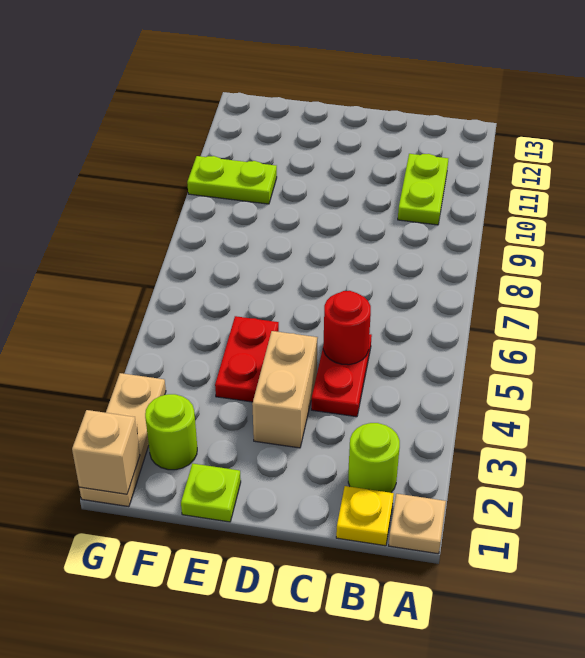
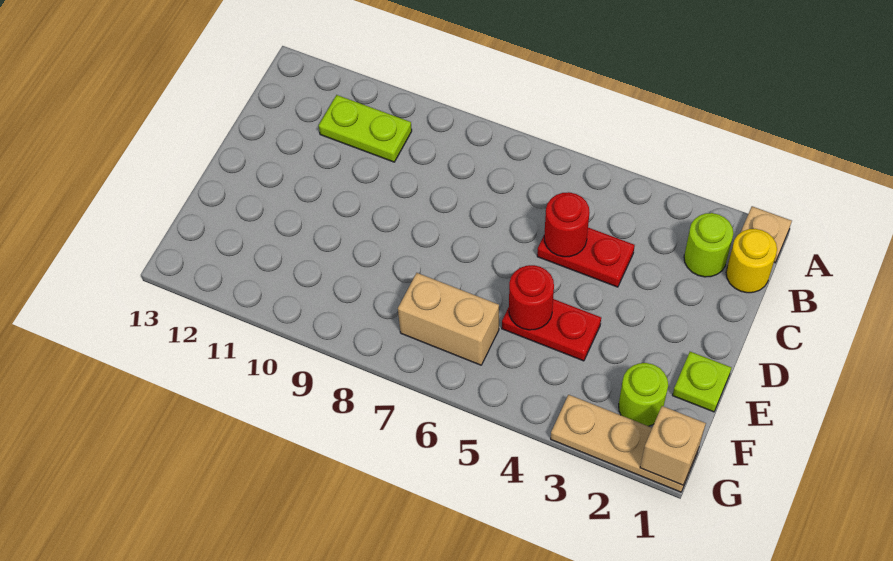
yellow plate B1 level 1 -> yellow round brick B1 level 1
tan brick D3:D4 level 1 -> tan brick F6:F7 level 1
none -> red round brick E5 level 2
lime plate F10:G10 level 1 -> none

